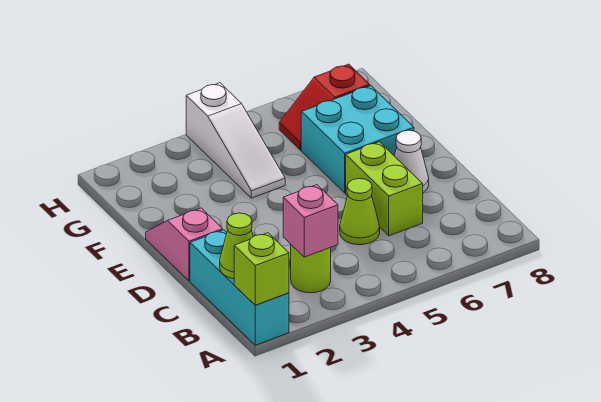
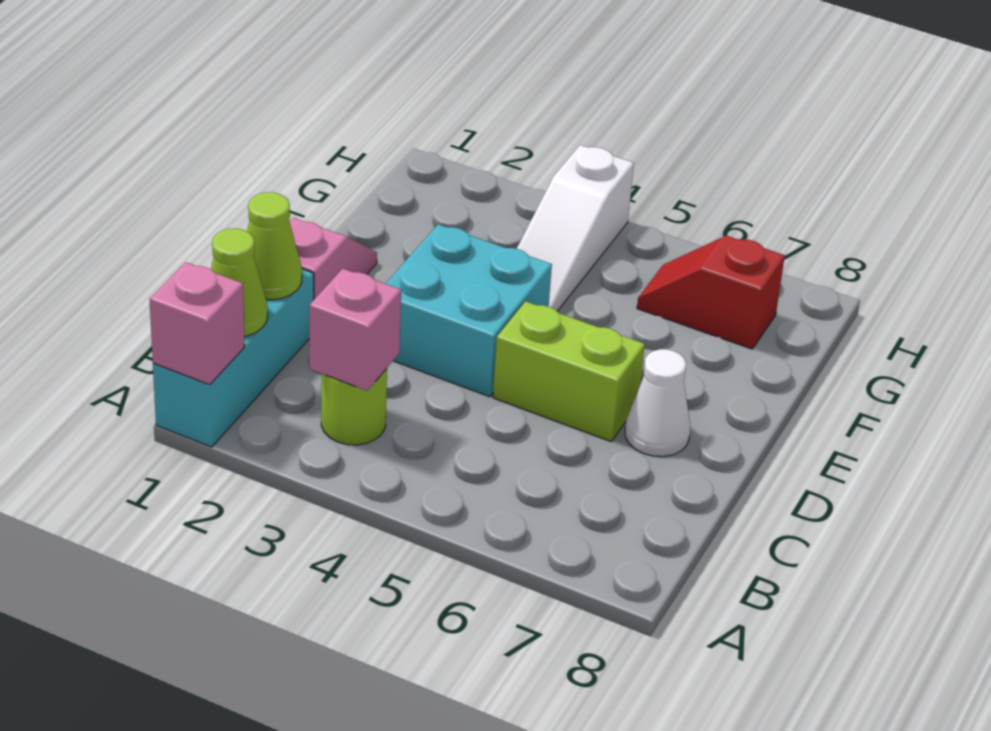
lime brick A1 level 2 -> pink brick A1 level 2
lime cone C5 level 1 -> lime cone C1 level 2
lime brick C6:D6 level 1 -> lime brick D5:D6 level 1
cyan brick E6:F7 level 1 -> cyan brick D3:E4 level 1

